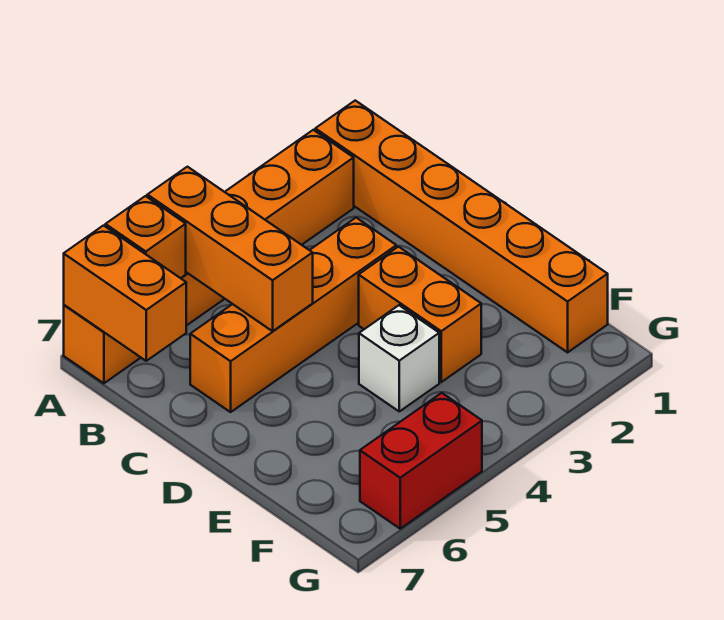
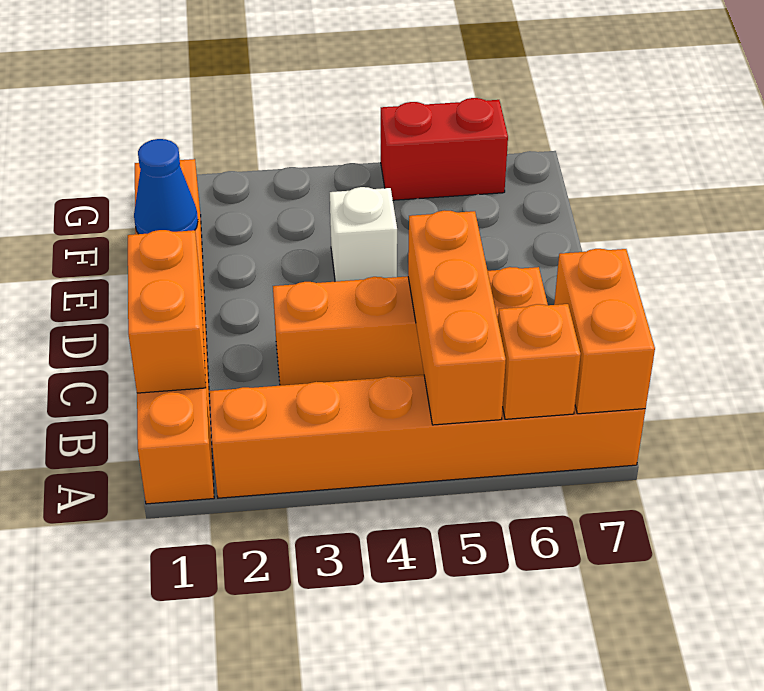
orange brick D3:E3 level 1 -> orange brick B1:C1 level 2
none -> blue cone E1 level 2

